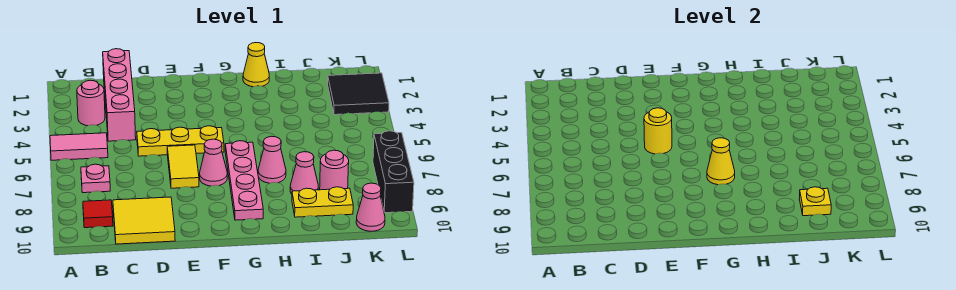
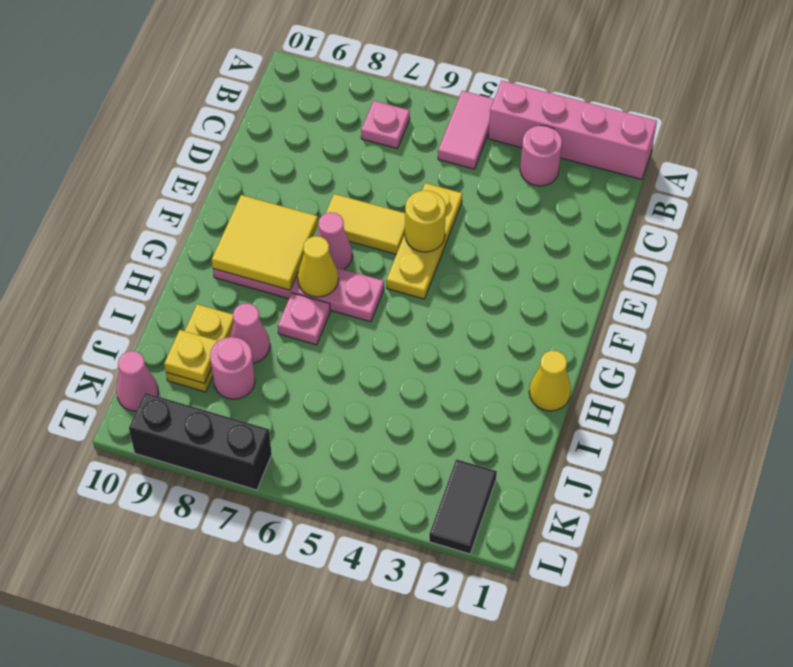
red tile B9 level 1 -> none
pink brick C1:C4 level 1 -> pink brick A1:A4 level 1
yellow tile C9:D10 level 1 -> yellow tile F8:G9 level 2
pink cone H7 level 1 -> pink plate H7 level 1
black tile K2:L3 level 1 -> black tile K2:L2 level 1

